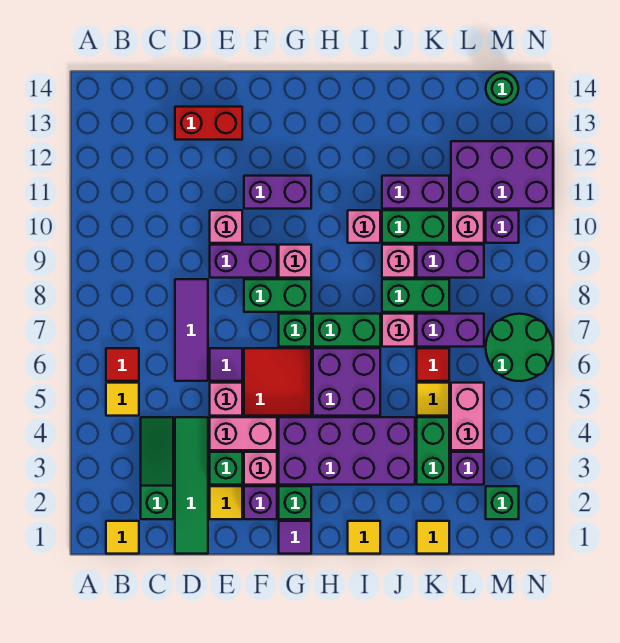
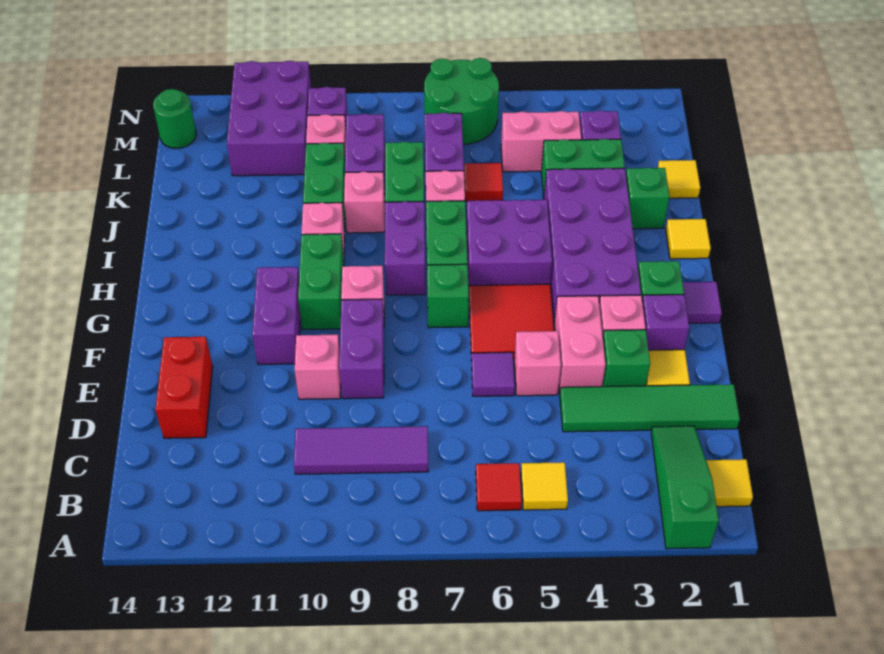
green slope C2:C4 level 1 top 2 -> green slope A2:C2 level 1 top A
purple tile D6:D8 level 1 -> purple tile C8:C10 level 1
green brick F8:G8 level 1 -> green brick G10:H10 level 1
purple brick J11:K11 level 1 -> purple brick H8:I8 level 1
yellow tile K5 level 1 -> none
green brick M2 level 1 -> green brick J2 level 1

